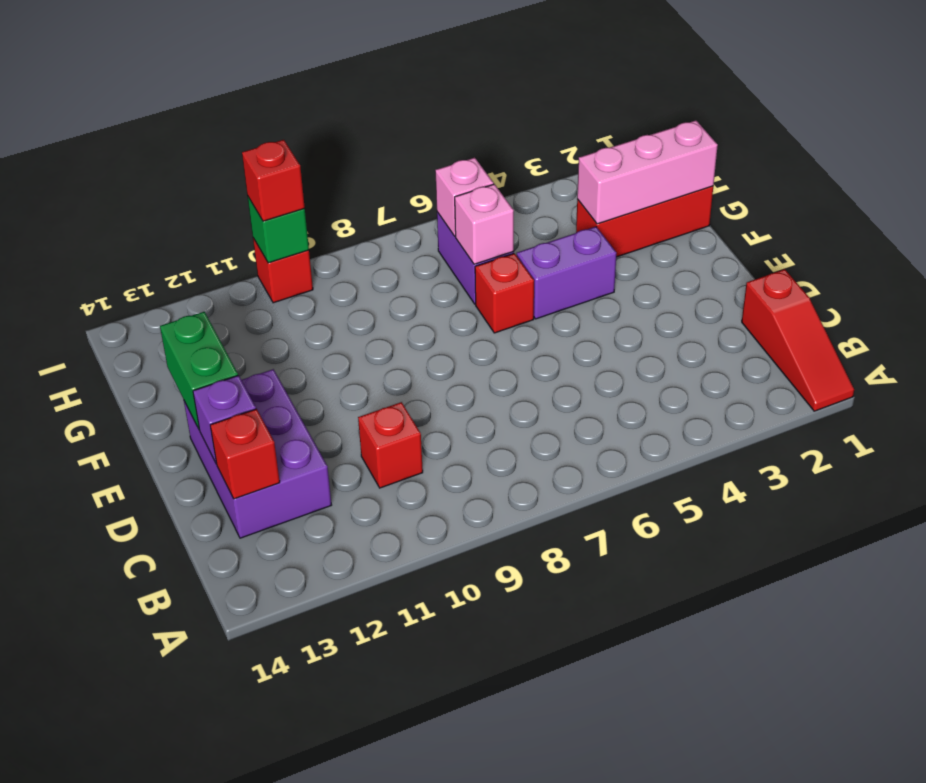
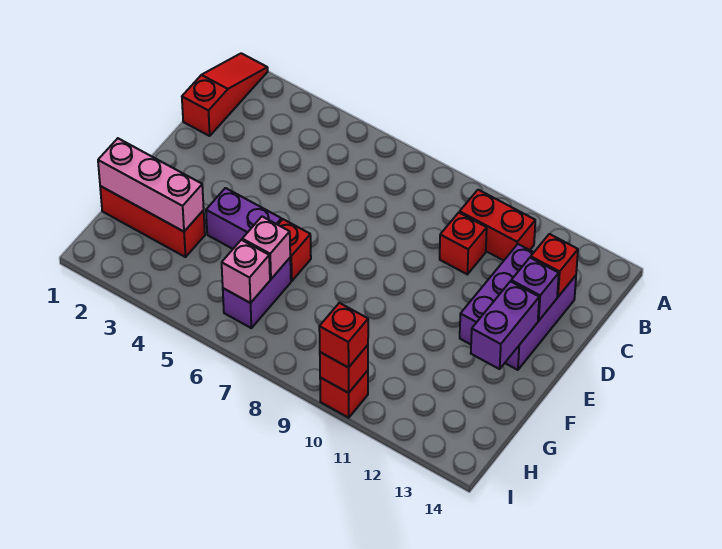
none -> red brick B10:B11 level 1
green brick E13:F13 level 2 -> purple brick E13:F13 level 2
green brick I10 level 2 -> red brick I10 level 2

